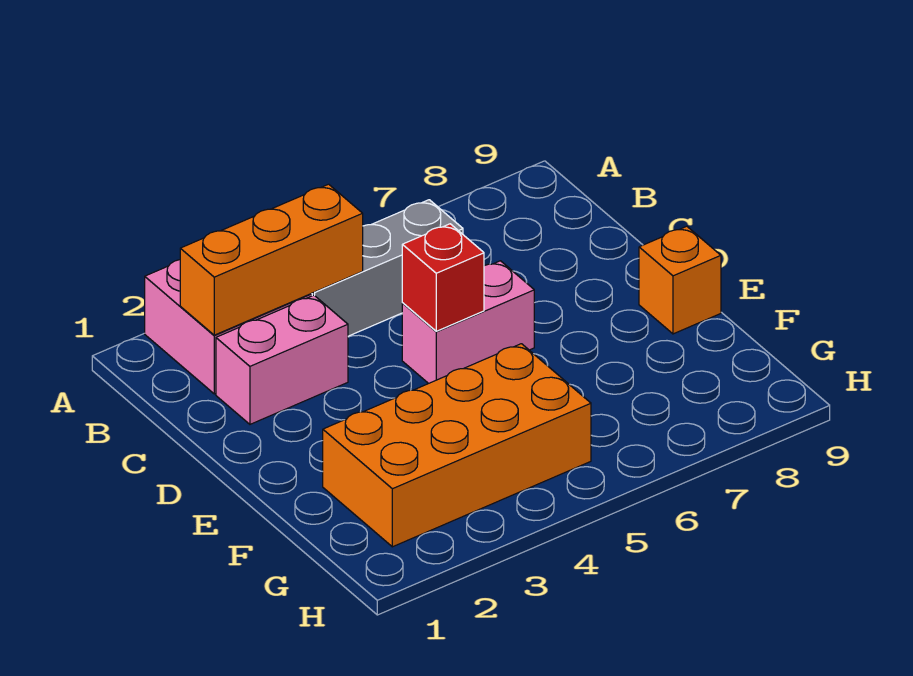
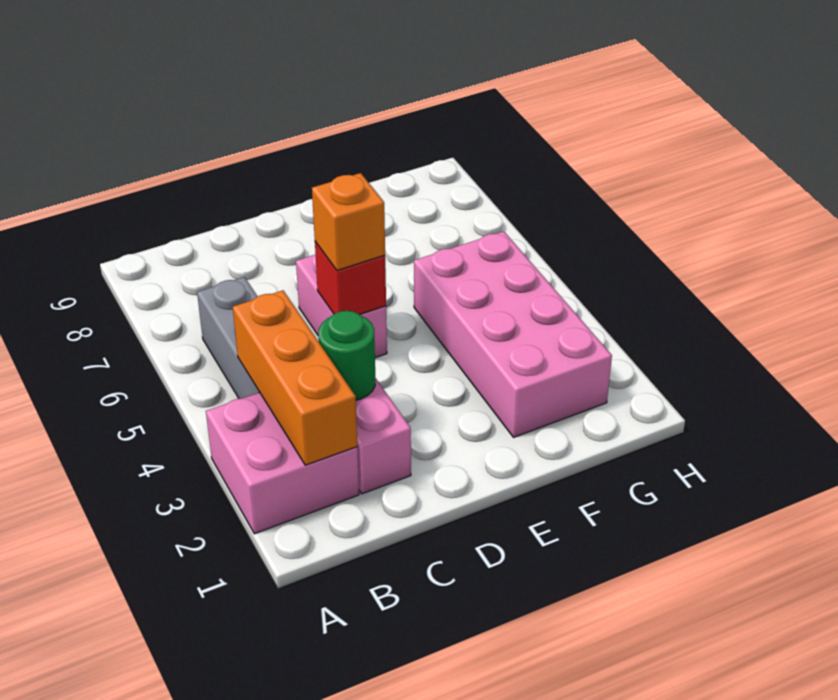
none -> green round brick C3 level 2
orange brick E9 level 1 -> orange brick D5 level 3
orange brick F2:G5 level 1 -> pink brick F2:G5 level 1

